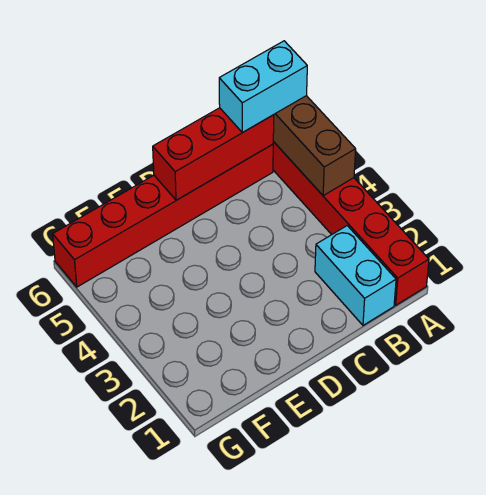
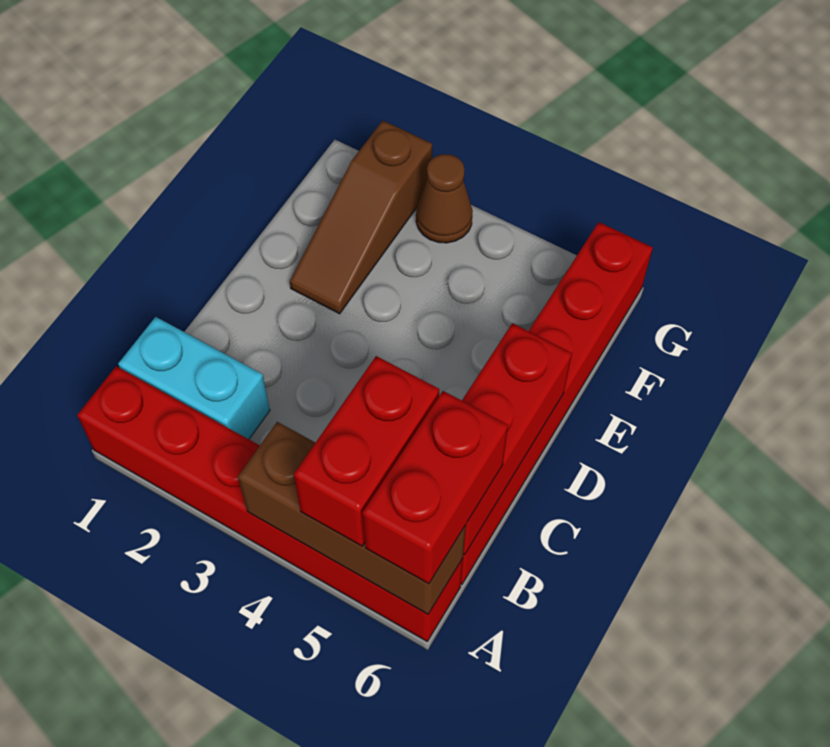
none -> red brick A5:B5 level 3
cyan brick A6:B6 level 3 -> red brick A6:B6 level 3
none -> brown slope E2:G2 level 1 top G
none -> brown cone G3 level 1

